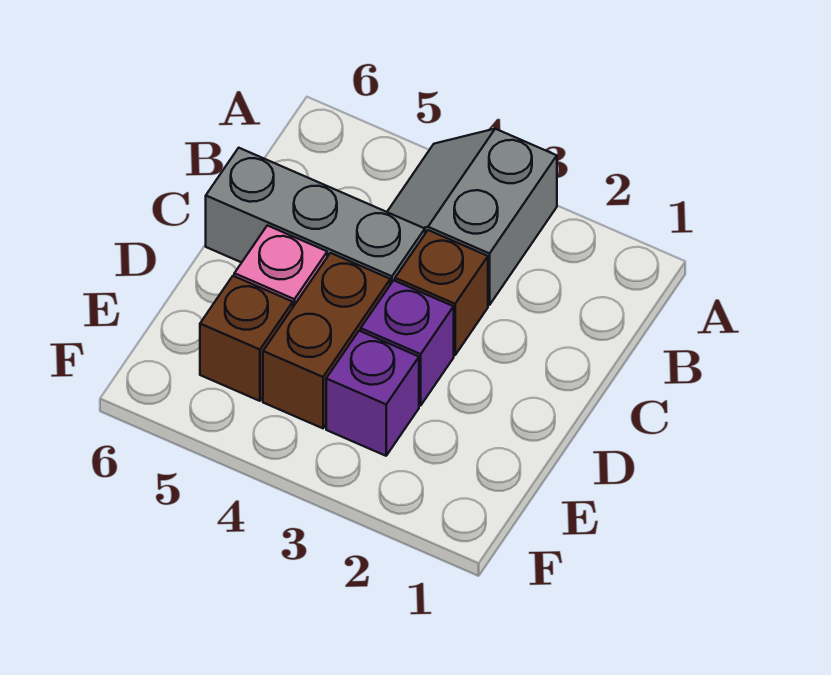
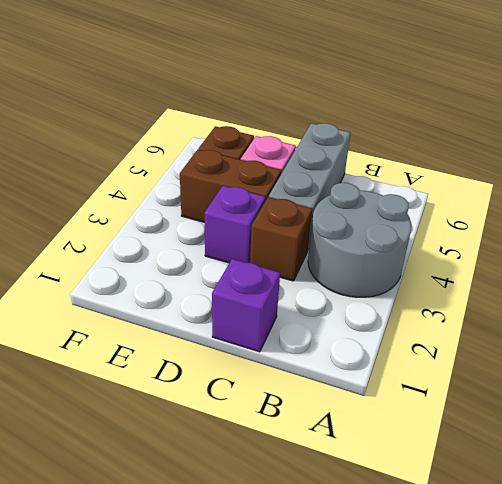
grey slope A3:B4 level 1 top 3 -> grey round brick A3:B4 level 1
purple brick E3 level 1 -> purple brick C1 level 1

